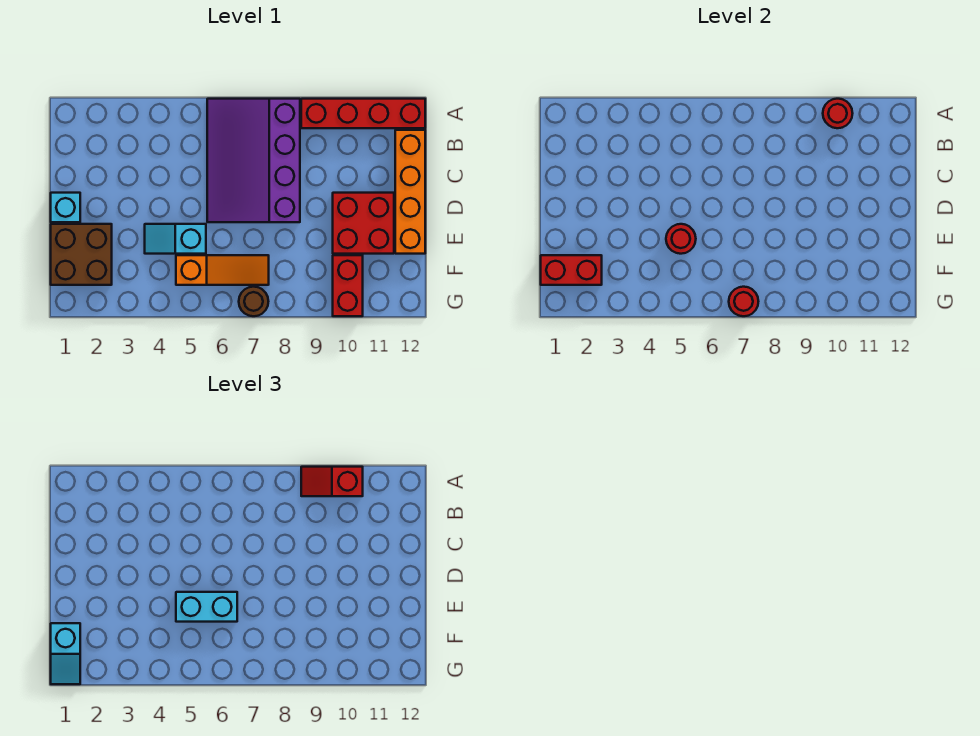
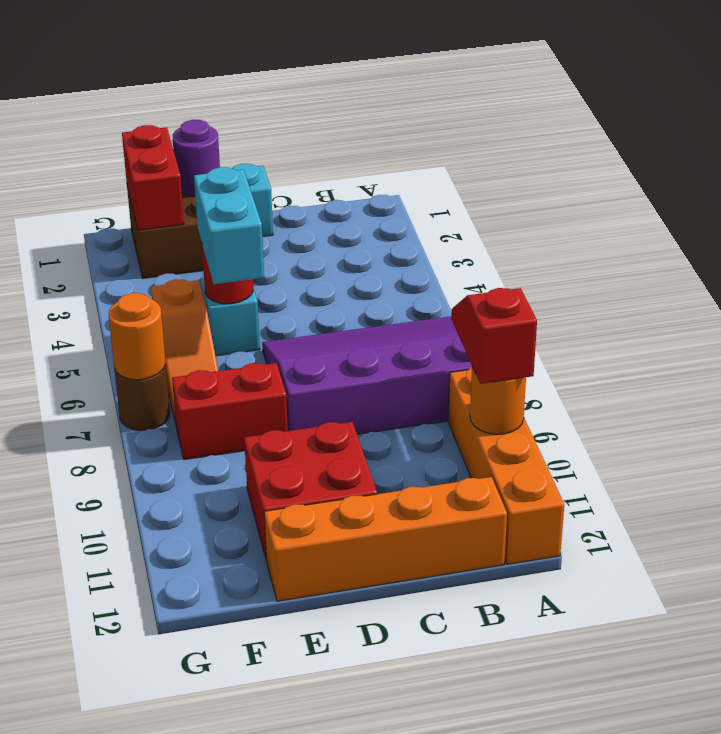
red brick A9:A12 level 1 -> orange brick A9:A12 level 1
red round brick A10 level 2 -> orange round brick A10 level 2
none -> purple round brick E1 level 2
cyan slope F1:G1 level 3 top F -> none
red brick F10:G10 level 1 -> red brick E8:F8 level 1
red round brick G7 level 2 -> orange round brick G7 level 2

